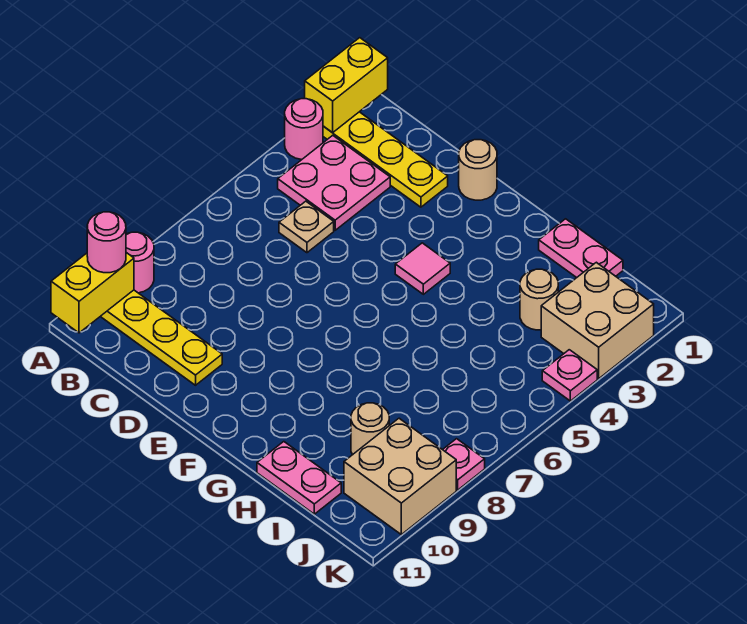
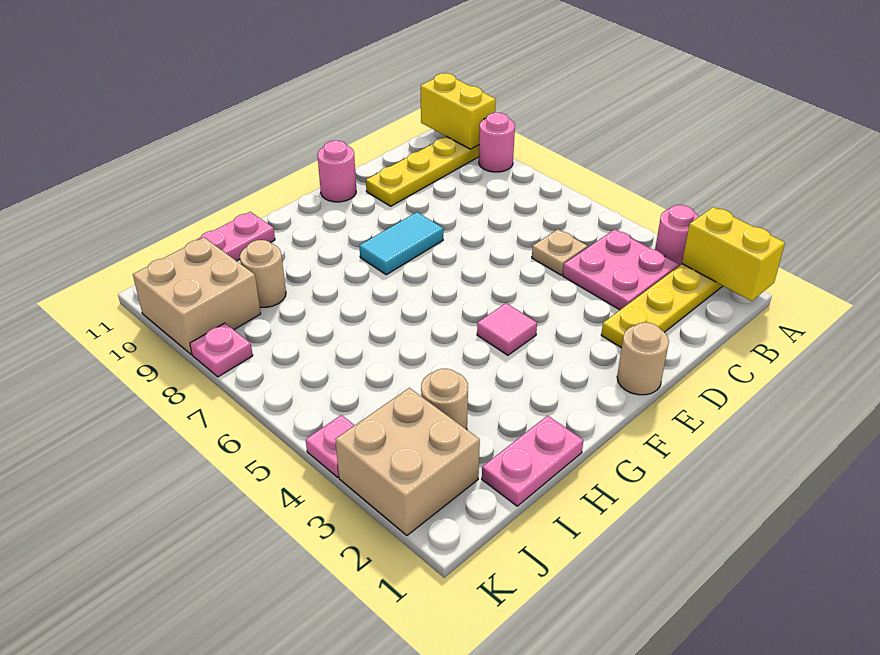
pink round brick A10 level 3 -> pink round brick E11 level 1
none -> cyan tile E8:F8 level 1

